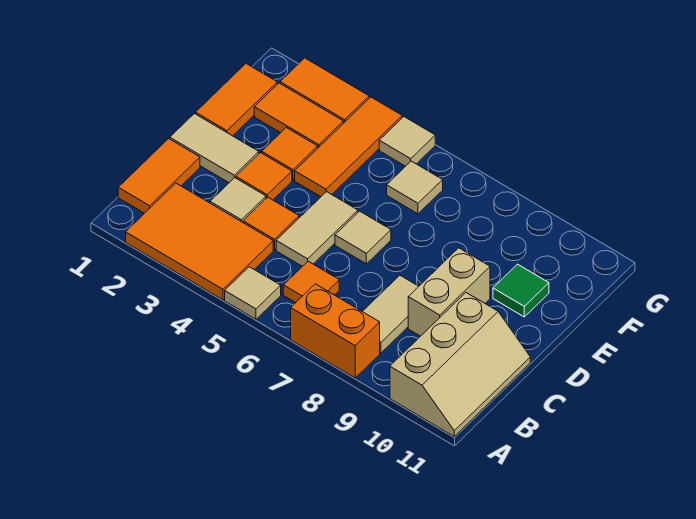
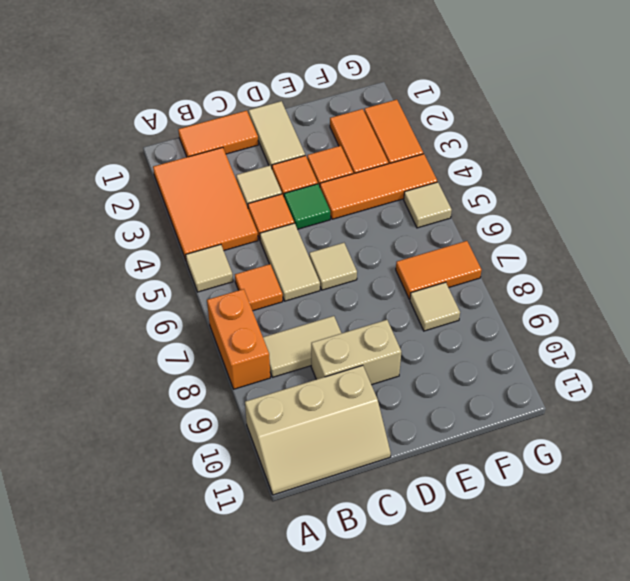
tan tile C5:D5 level 1 -> tan tile C5:C6 level 1
orange tile E1:F1 level 1 -> orange tile F7:G7 level 1
green tile E10 level 1 -> green tile D4 level 1
tan tile F6 level 1 -> tan tile F8 level 1

